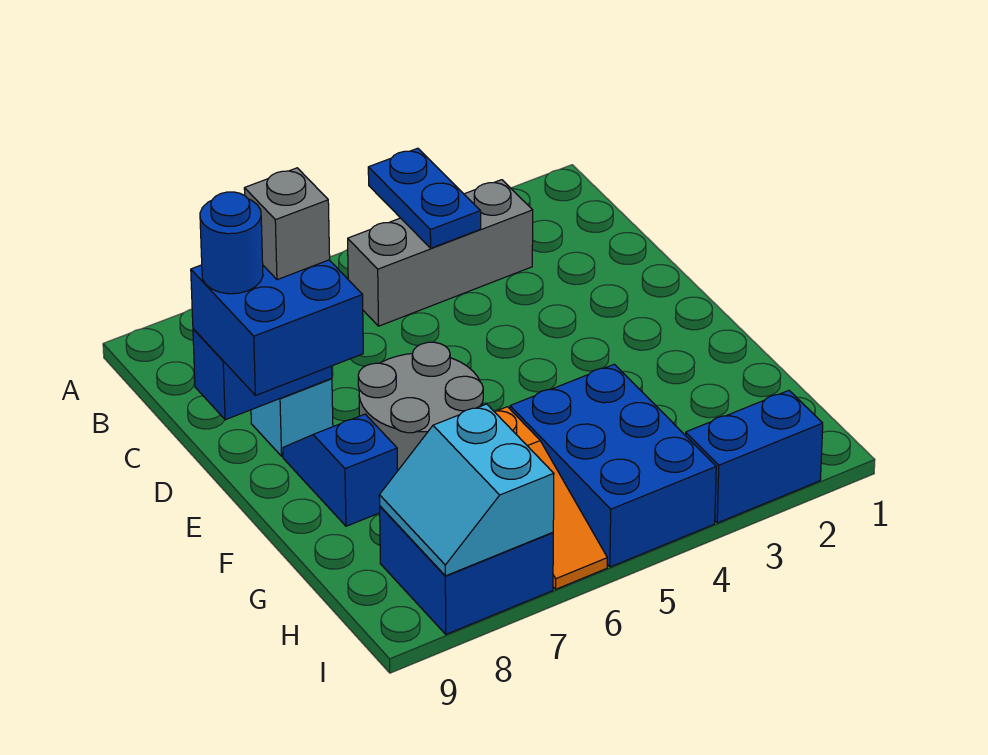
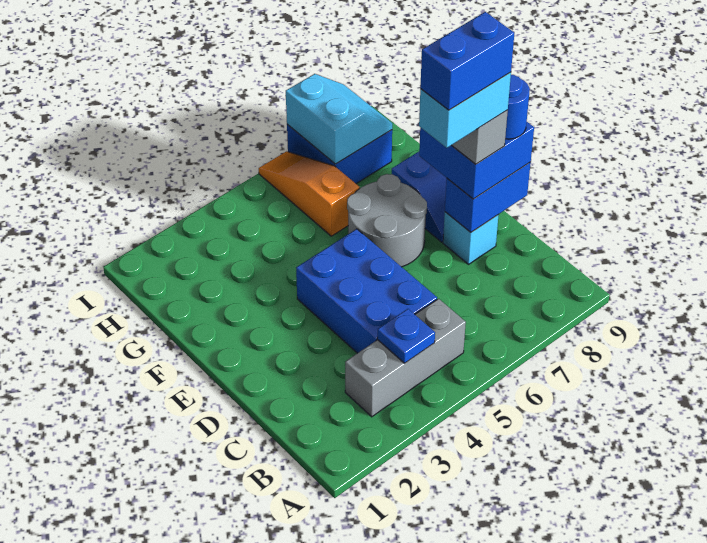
blue plate A4:B4 level 2 -> blue plate B4 level 2
none -> cyan brick D7:D8 level 5
blue brick G4:I5 level 1 -> blue brick C4:E5 level 1
blue brick I2:I3 level 1 -> blue brick D7:D8 level 6

